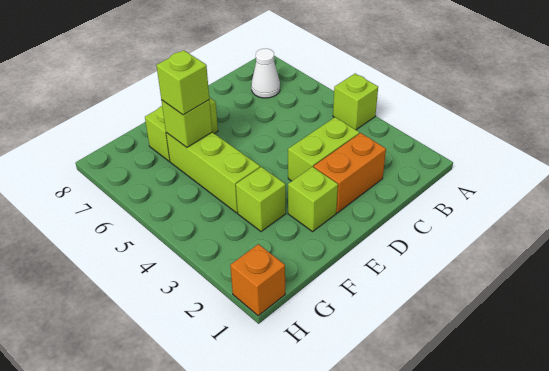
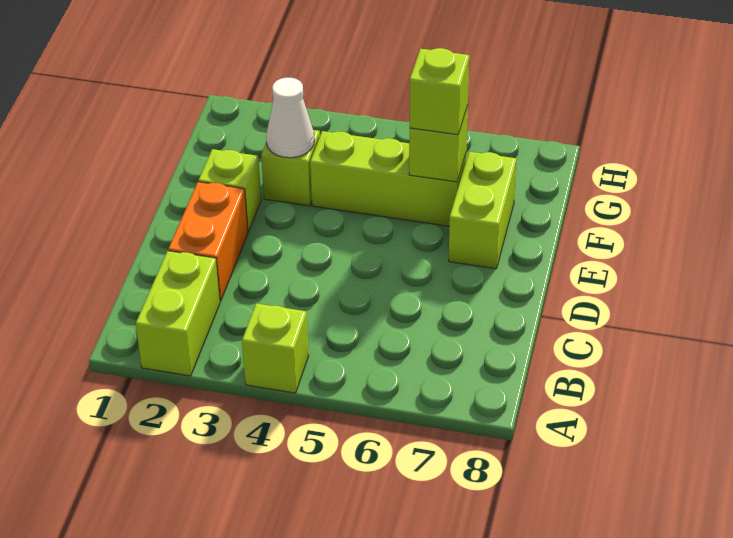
white cone B7 level 1 -> white cone F3 level 2
lime brick C3:D3 level 1 -> lime brick A2:B2 level 1
orange brick H1 level 1 -> none

